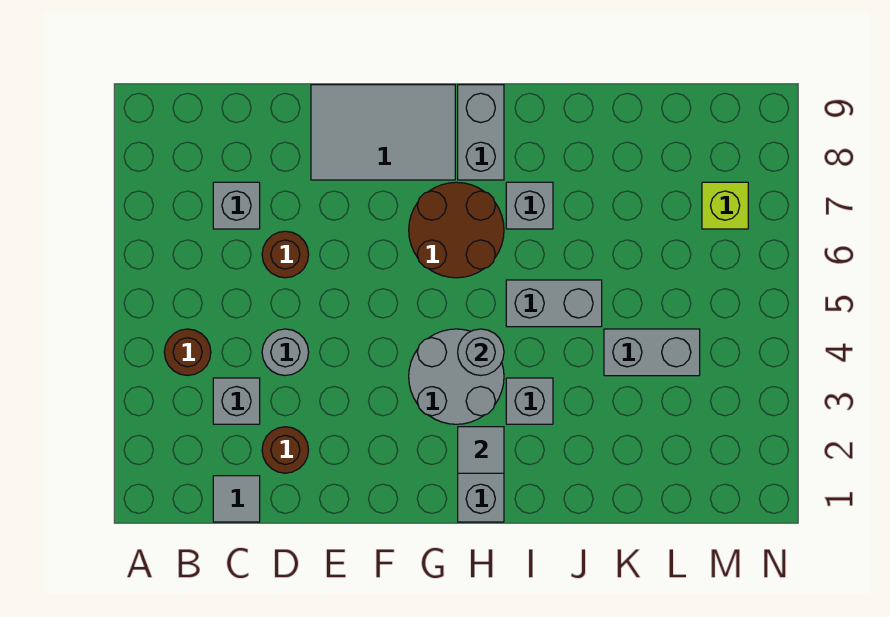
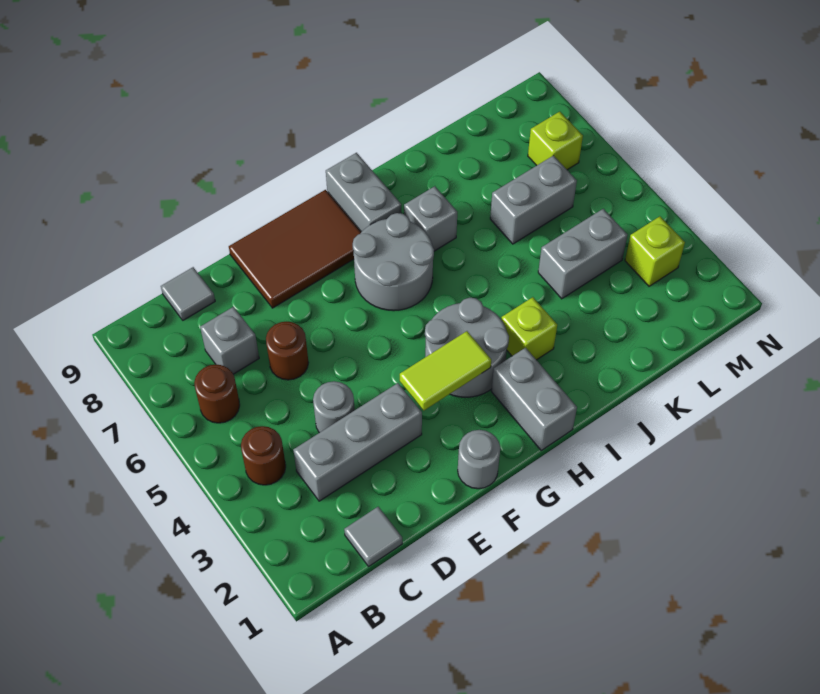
grey brick C3 level 1 -> grey brick C3:E3 level 1
brown round brick D2 level 1 -> brown round brick B6 level 1
grey tile E8:G9 level 1 -> brown tile E8:G9 level 1
none -> lime tile F3:G3 level 2
brown round brick G6:H7 level 1 -> grey round brick G6:H7 level 1
grey tile H2 level 2 -> grey tile C9 level 1
grey round brick H4 level 2 -> grey round brick F1 level 1
grey brick I3 level 1 -> lime brick I3 level 1
grey brick I5:J5 level 1 -> grey brick K6:L6 level 1
none -> lime brick M3 level 1

